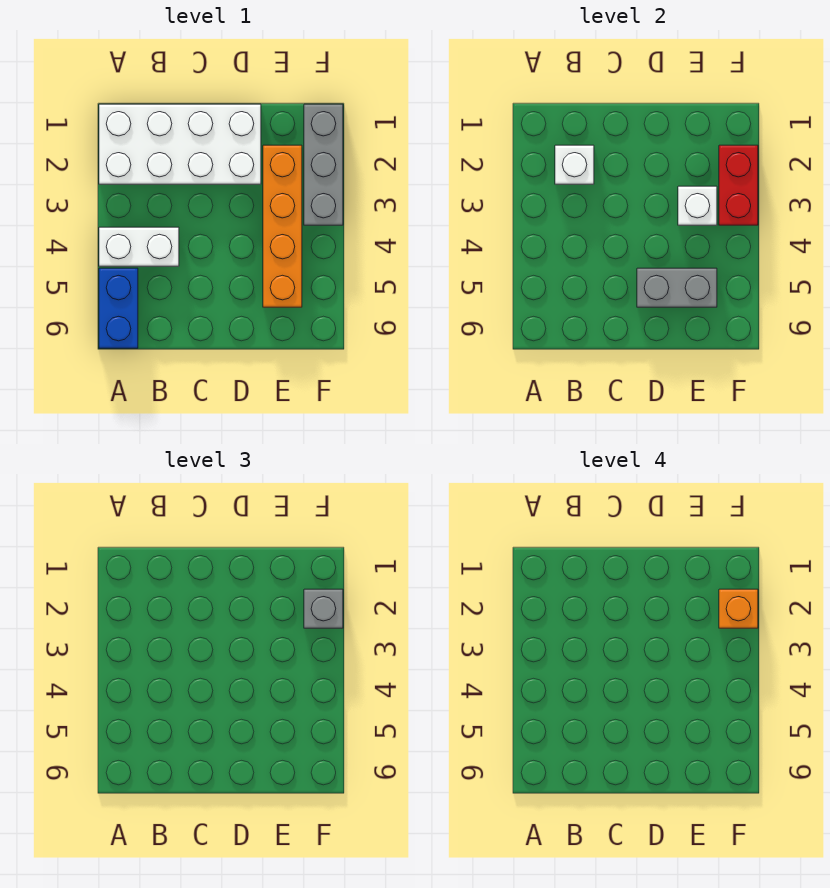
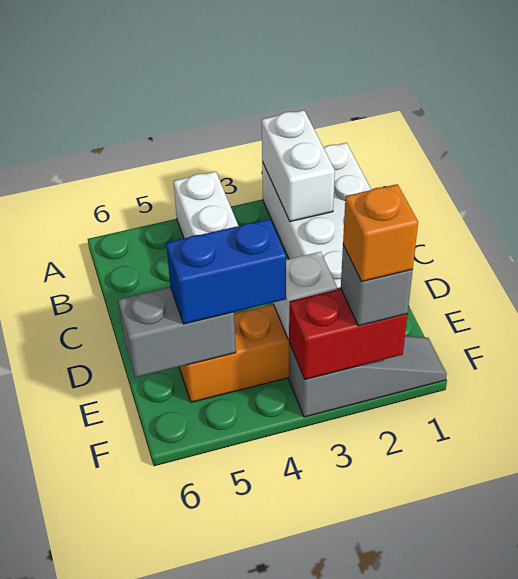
blue brick A5:A6 level 1 -> blue brick E4:E5 level 3
white brick B2 level 2 -> white brick A2:B2 level 2
grey brick D5:E5 level 2 -> grey brick E5:E6 level 2
grey brick F1:F3 level 1 -> grey slope F1:F3 level 1 top 3

